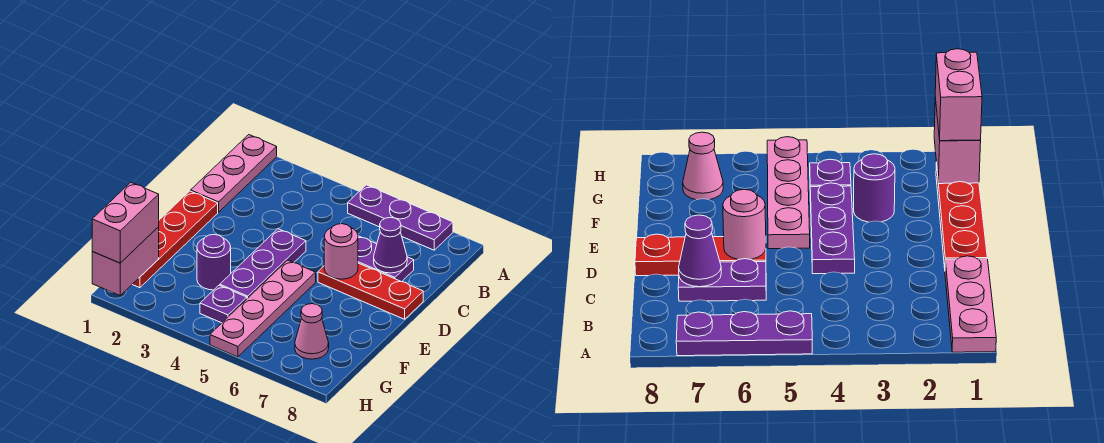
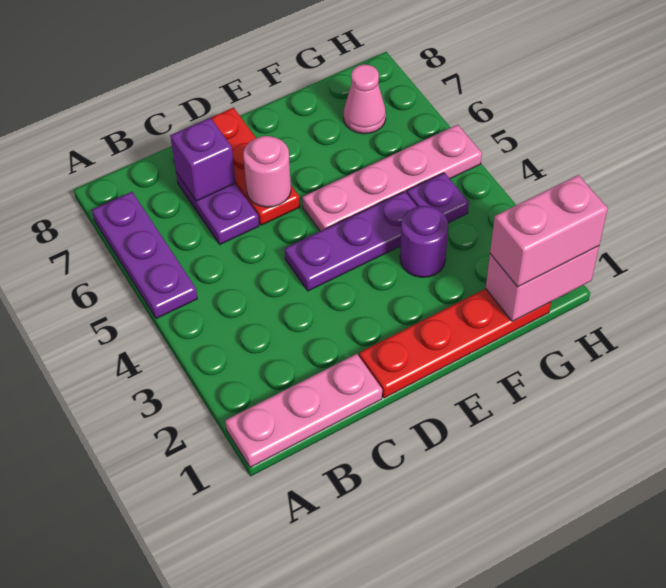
purple cone C7 level 2 -> purple brick C7 level 2

